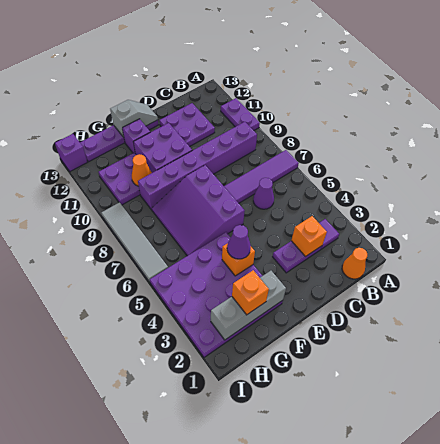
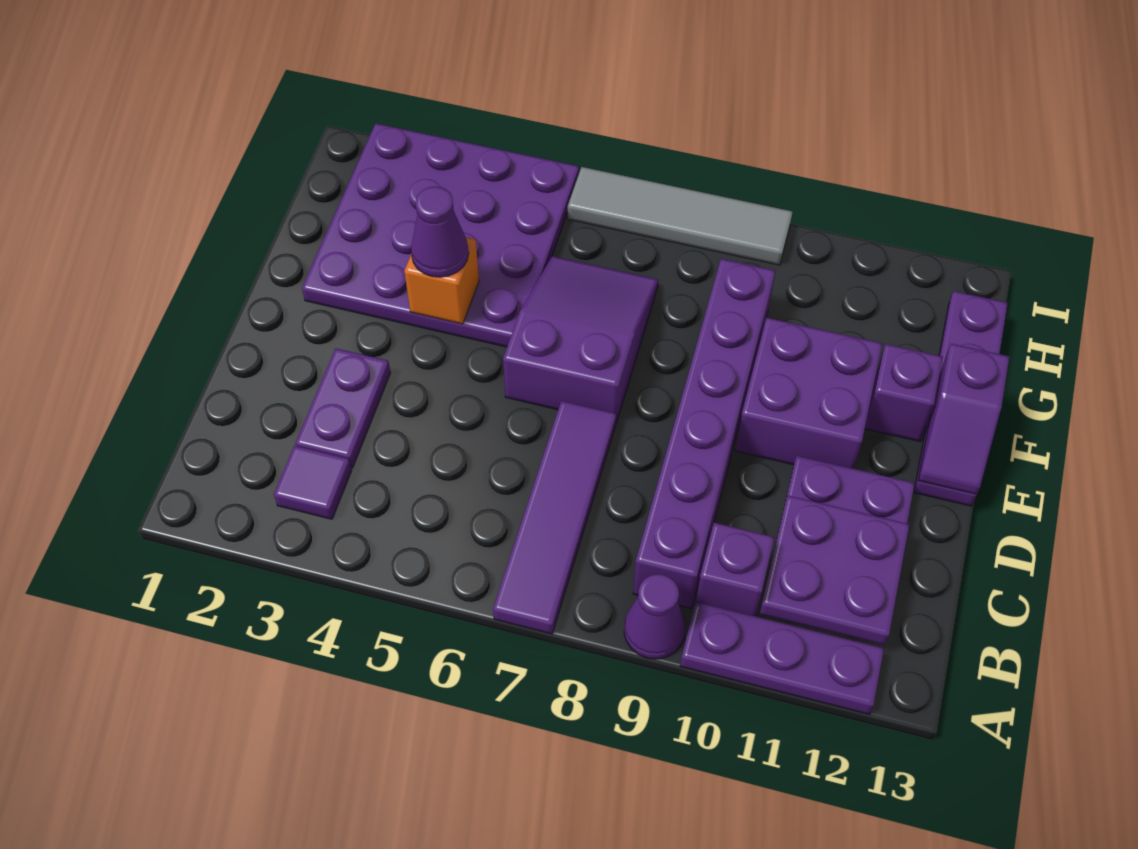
purple plate A10:A11 level 1 -> purple plate A10:A12 level 1
orange cone B1 level 1 -> none
orange brick C3 level 2 -> none
purple cone C6 level 1 -> purple cone A9 level 1
purple slope E6:G8 level 1 top E -> purple slope E6:G7 level 1 top E
grey slope E13:F13 level 2 top F -> purple slope E13:F13 level 2 top F
grey brick F2:H2 level 2 -> none
orange brick G2 level 3 -> none
purple plate G10:H11 level 1 -> purple plate B11:C12 level 2
orange cone G10 level 2 -> none
purple brick I13 level 1 -> purple brick B10 level 1

